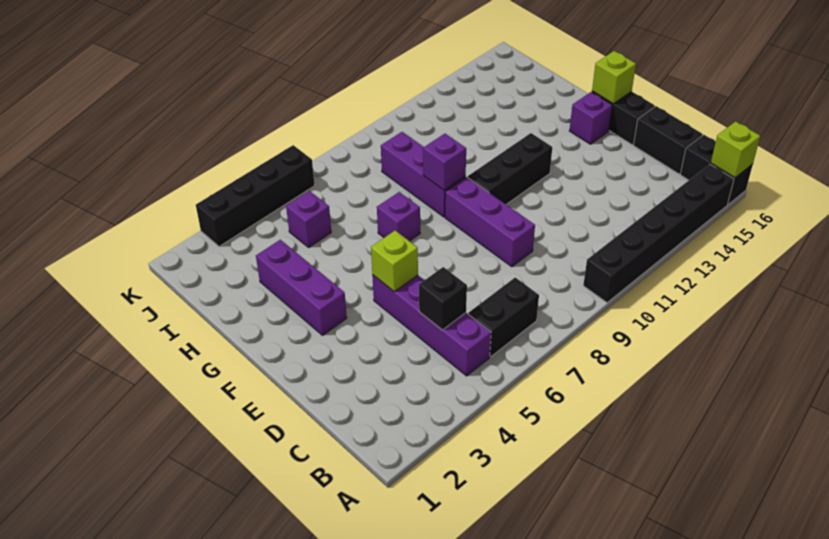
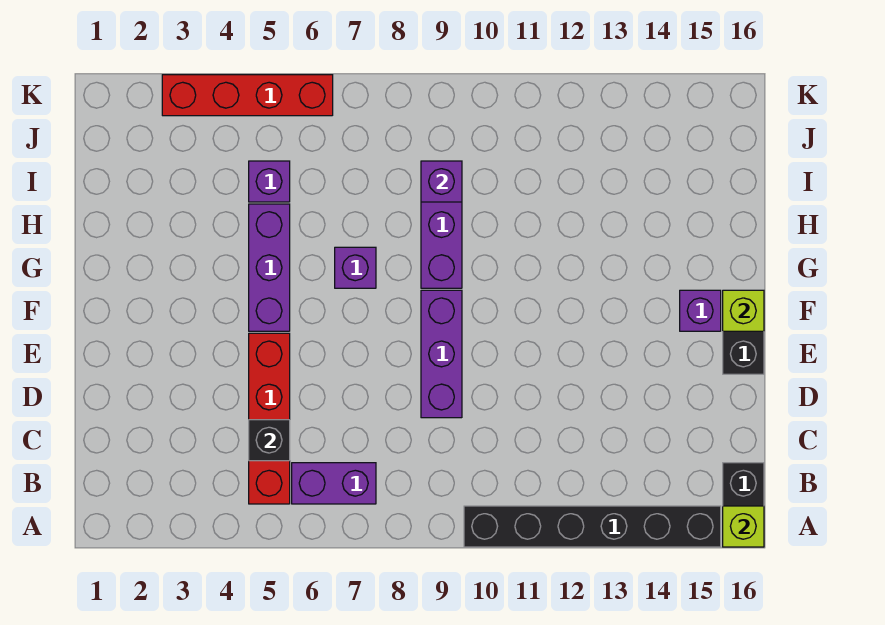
purple brick B5:E5 level 1 -> red brick B5:E5 level 1
black brick B6:B7 level 1 -> purple brick B6:B7 level 1
black brick C16:D16 level 1 -> none
lime brick E5 level 2 -> none
purple brick F3:H3 level 1 -> purple brick F5:H5 level 1
black brick F10:F12 level 1 -> none
purple brick G9 level 2 -> purple brick I9 level 2
black brick K3:K6 level 1 -> red brick K3:K6 level 1

